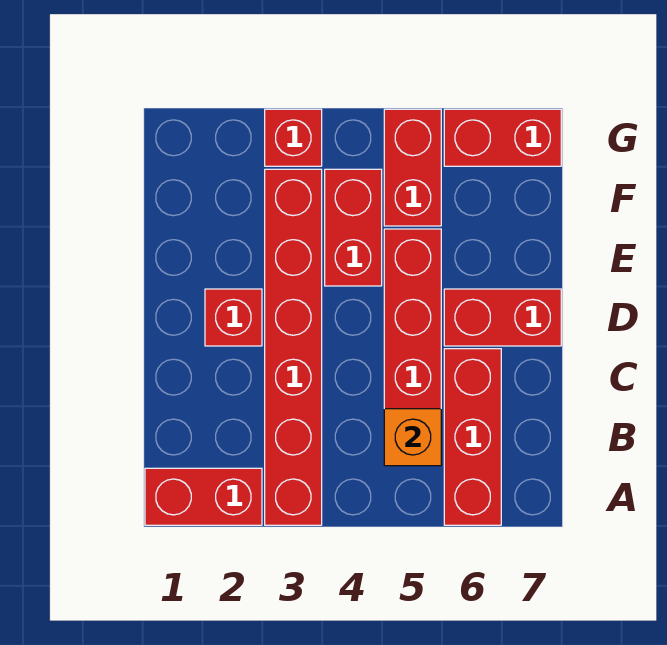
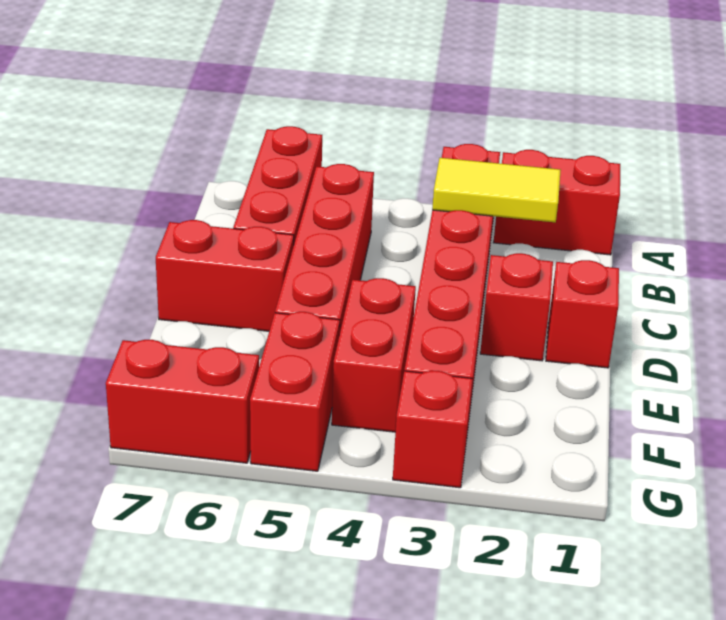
none -> yellow tile B2:B3 level 2
orange brick B5 level 2 -> none
none -> red brick D1 level 1

